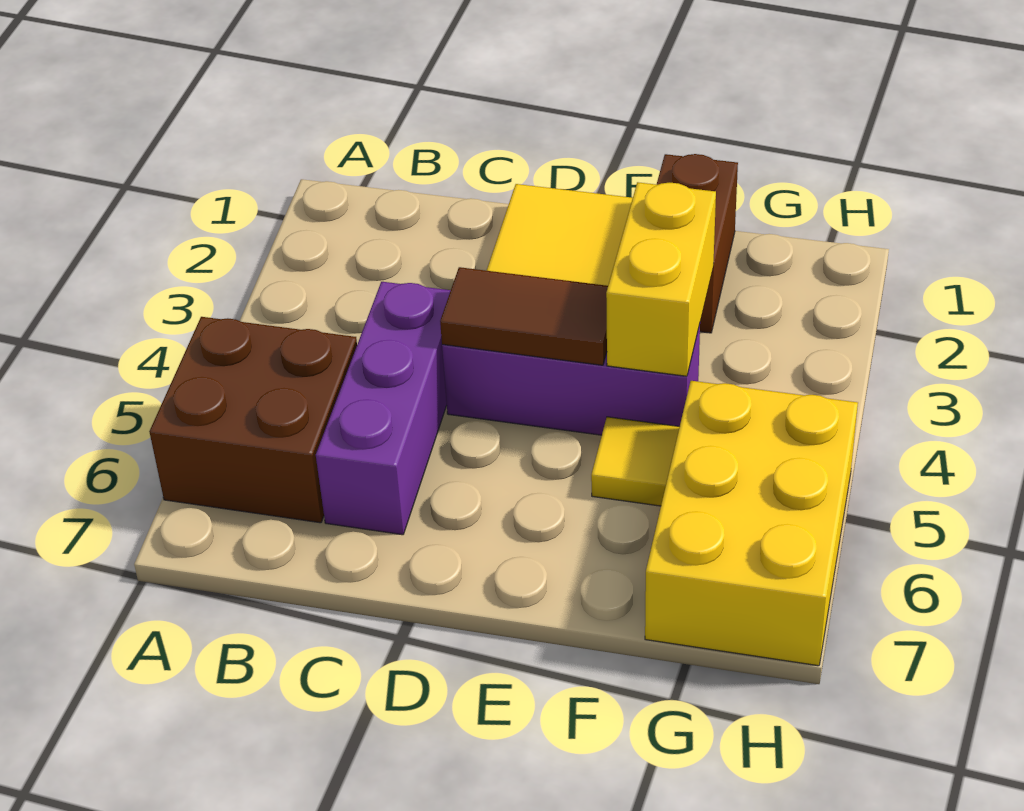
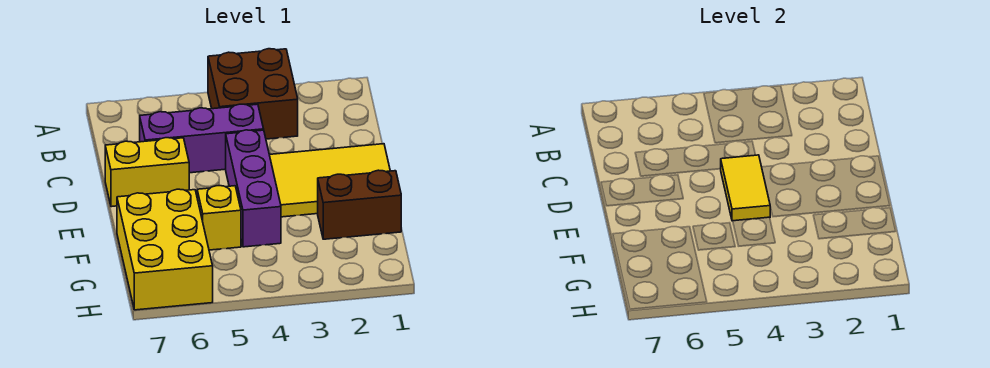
brown brick A5:B6 level 1 -> brown brick A3:B4 level 1
brown tile D4:E4 level 2 -> yellow tile D4:E4 level 2
yellow brick F3:F4 level 2 -> yellow brick D6:D7 level 1
yellow tile F5 level 1 -> yellow brick F5 level 1
yellow brick G5:H7 level 1 -> yellow brick F6:H7 level 1

